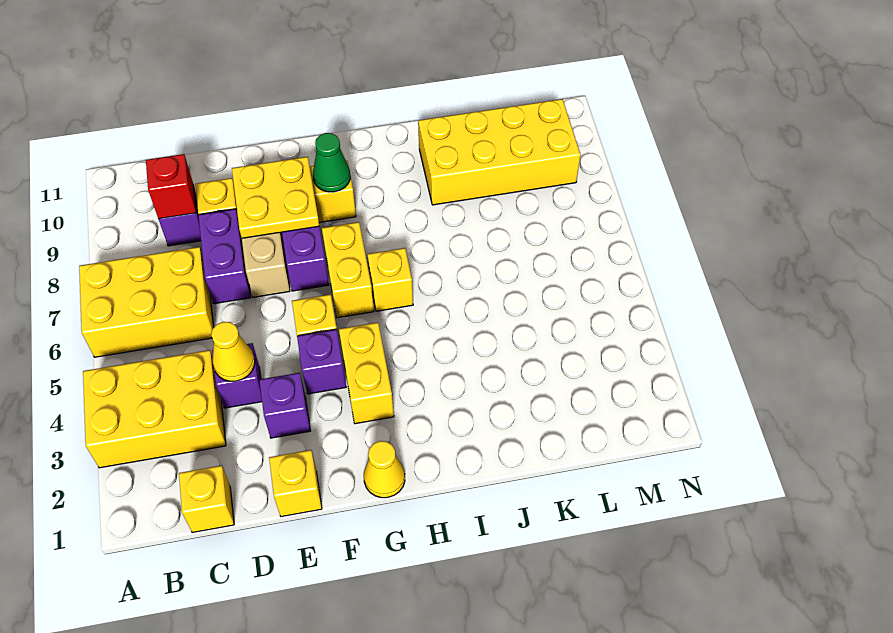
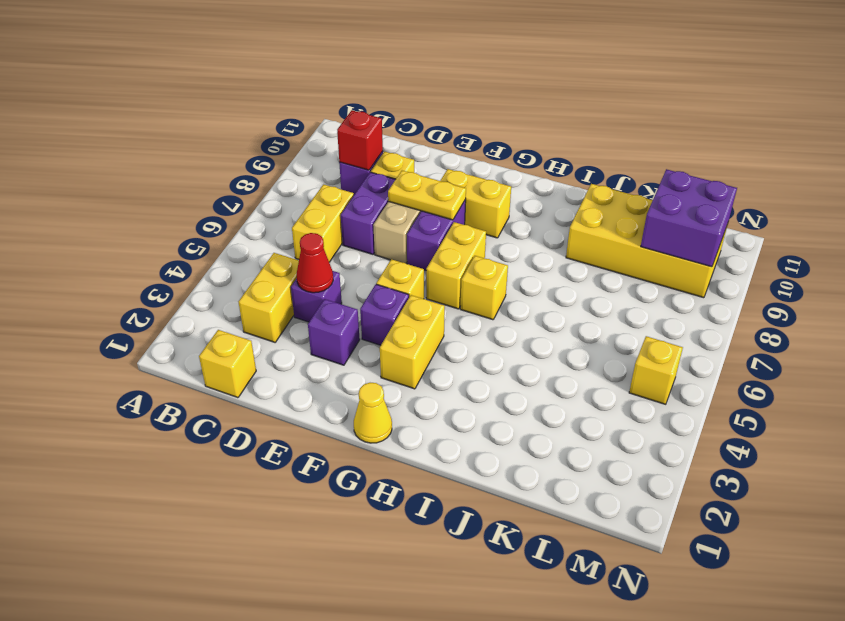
yellow brick A3:C4 level 1 -> yellow brick C3:C4 level 1
yellow brick A6:C7 level 1 -> yellow brick C6:C7 level 1
yellow cone D4 level 2 -> red cone D4 level 2
yellow brick E1 level 1 -> yellow brick M5 level 1
yellow plate E8:F9 level 2 -> yellow plate E8:F8 level 2
green cone G9 level 2 -> none
none -> purple brick L9:M10 level 2

